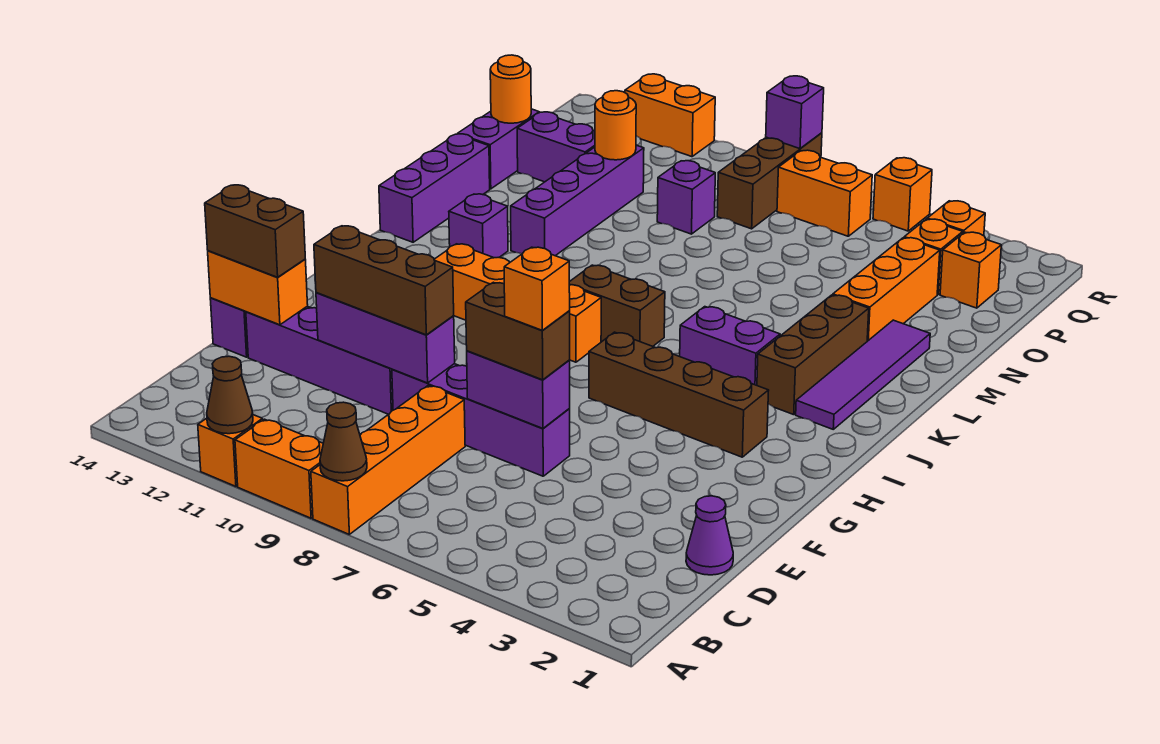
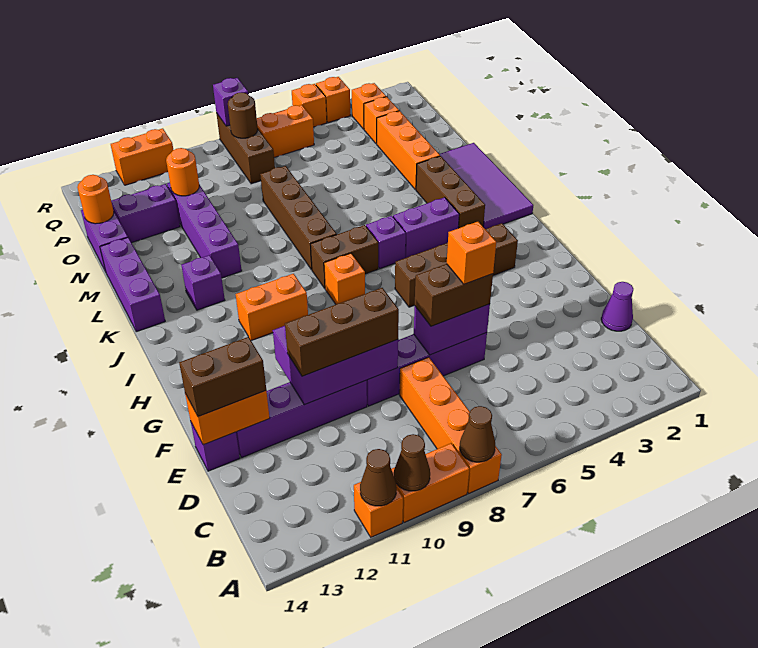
none -> brown cone A10 level 2
purple brick E9:E11 level 2 -> purple brick E9:F11 level 2
purple tile J2:M2 level 1 -> purple tile J1:M2 level 1
none -> brown brick K8:N8 level 1
purple brick O9 level 1 -> purple brick J6 level 1
orange brick P2 level 1 -> orange brick R4 level 1
none -> brown round brick Q8 level 2

